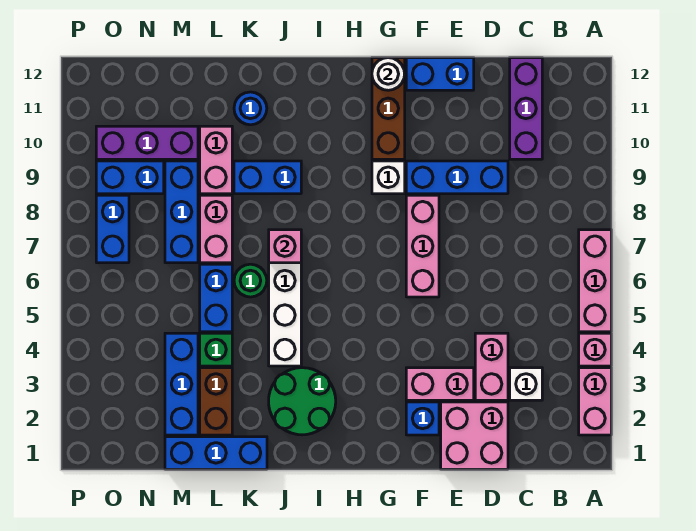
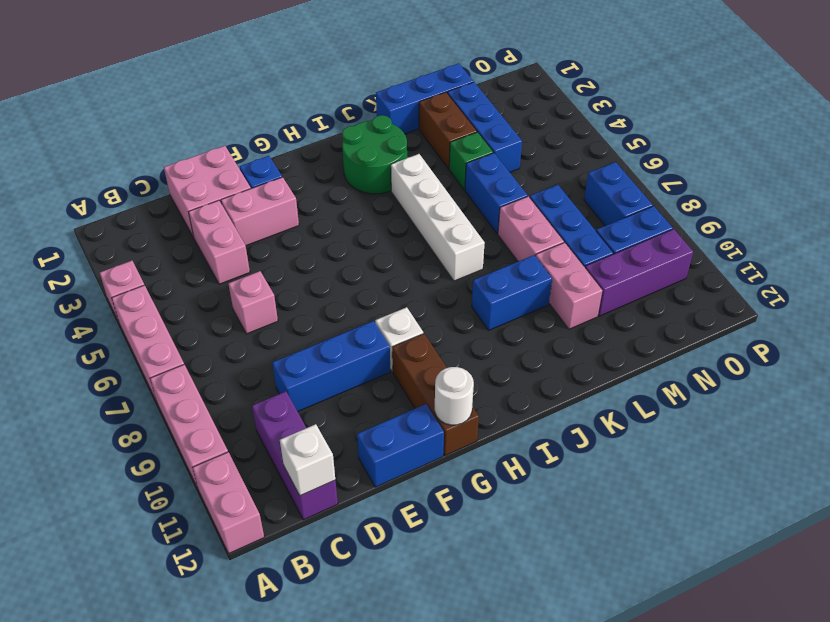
pink brick A2:A3 level 1 -> pink brick A11:A12 level 1
white brick C3 level 1 -> white brick C12 level 2
pink brick F6:F8 level 1 -> pink brick A8:A10 level 1
pink brick J7 level 2 -> pink brick D6 level 1
green round brick K6 level 1 -> none
blue round brick K11 level 1 -> none

